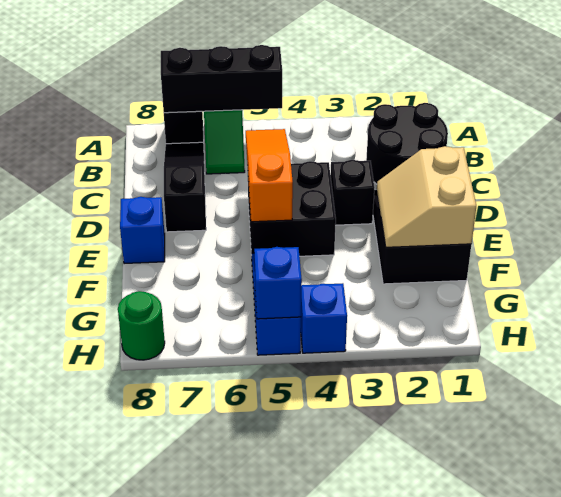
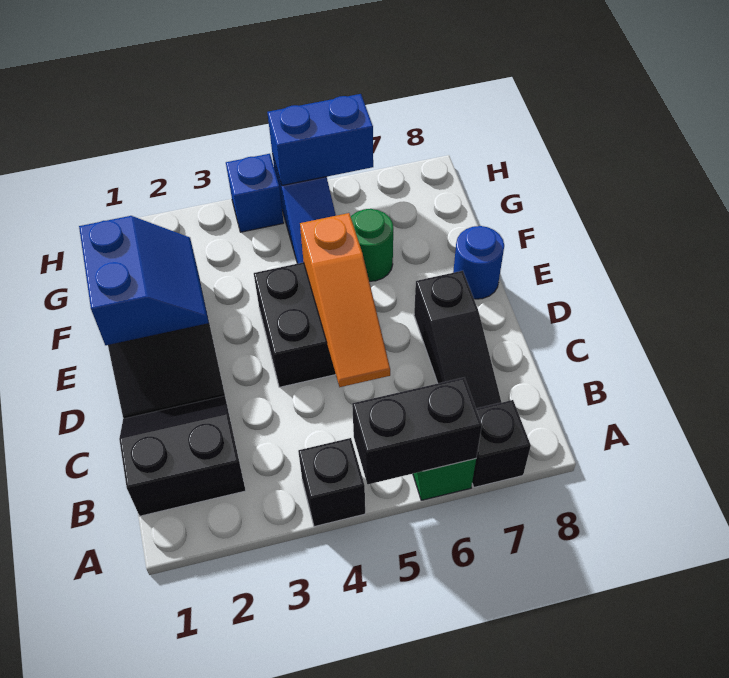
black brick A5:A7 level 2 -> black brick A5:A6 level 2
black round brick B1:C2 level 1 -> black slope B1:C2 level 1 top B
black brick D3 level 1 -> black brick A4 level 1
tan slope E1:F2 level 2 top 1 -> blue slope E1:F2 level 2 top 1
blue brick E8 level 1 -> blue round brick E8 level 1
blue brick H5 level 2 -> blue brick H5:H6 level 2
green round brick H8 level 1 -> green round brick F6 level 1

